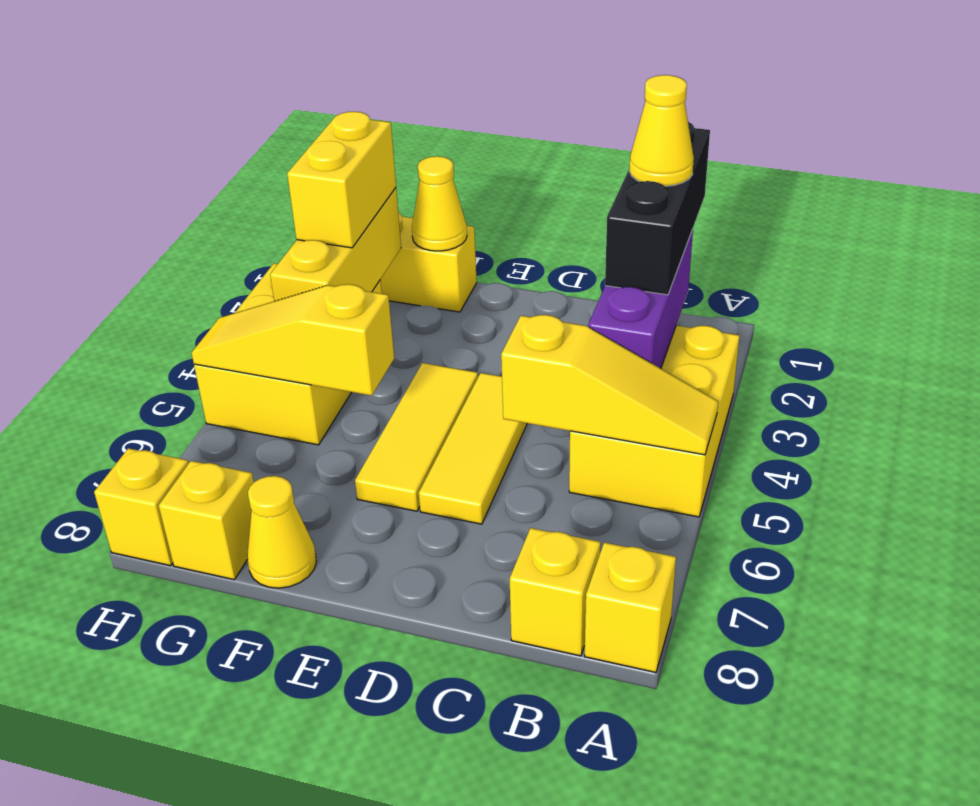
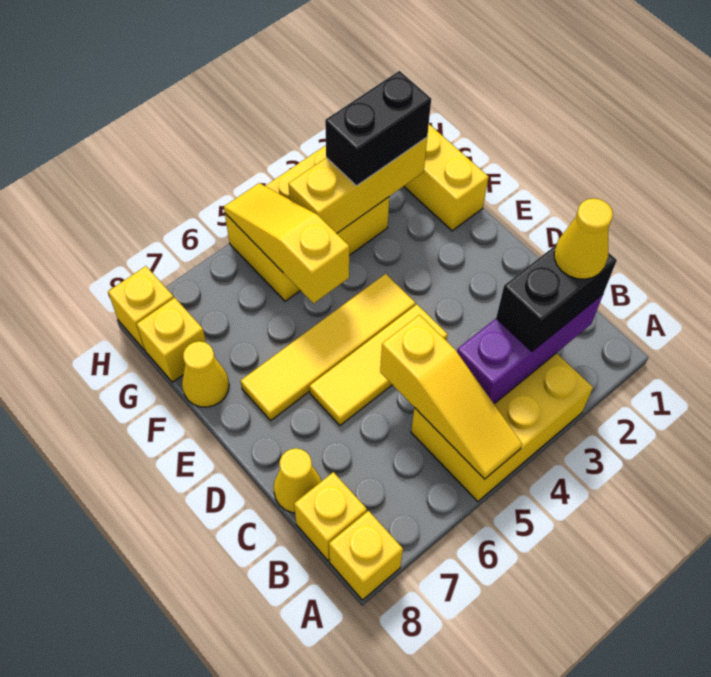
black brick B1:B3 level 3 -> black brick B2:B3 level 3
yellow tile E4:E6 level 1 -> yellow tile E4:E7 level 1
yellow cone F1 level 2 -> yellow cone C8 level 1
yellow brick G2:G3 level 3 -> black brick G2:G3 level 3

